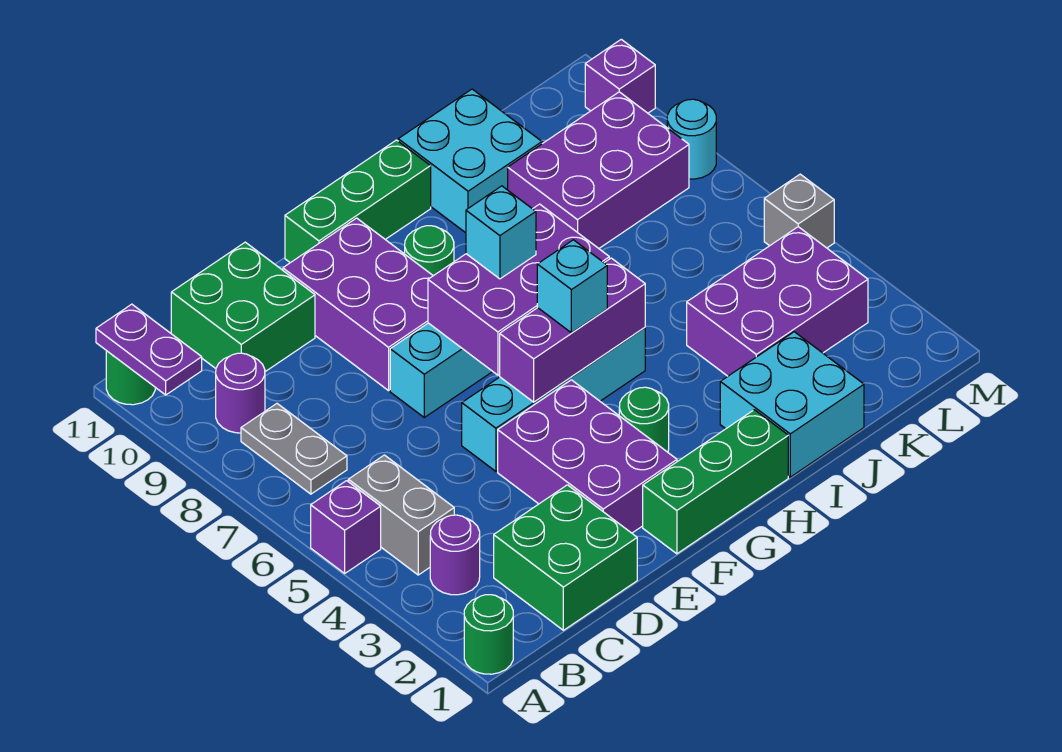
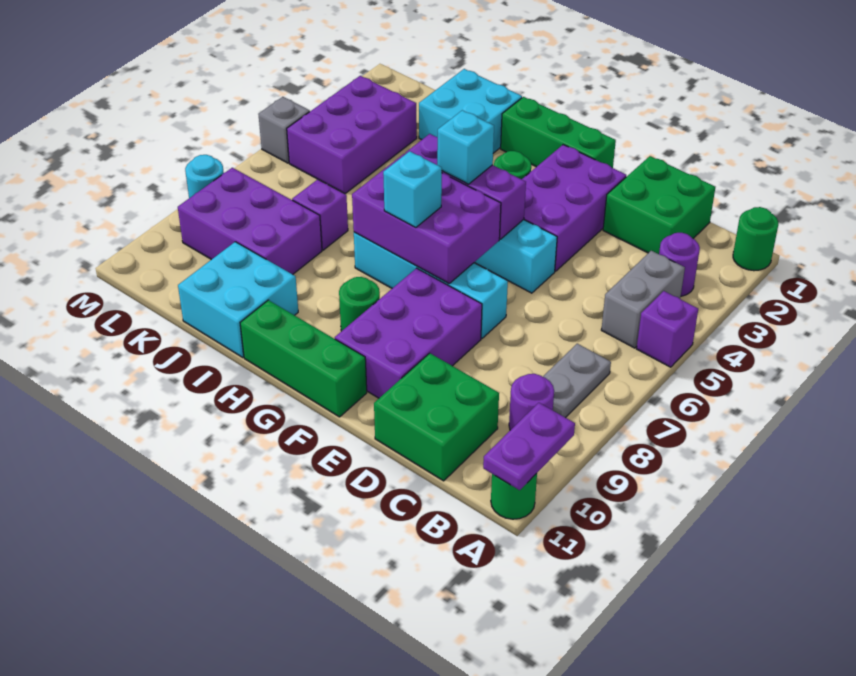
purple brick J3:L4 level 1 -> purple brick K3:L5 level 1
purple brick M10 level 1 -> purple brick J7 level 1

